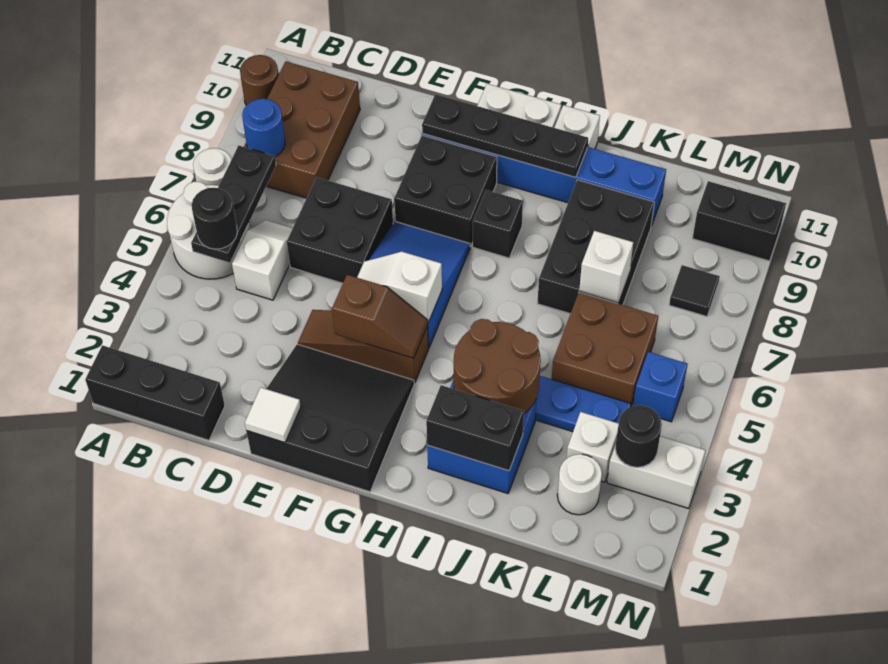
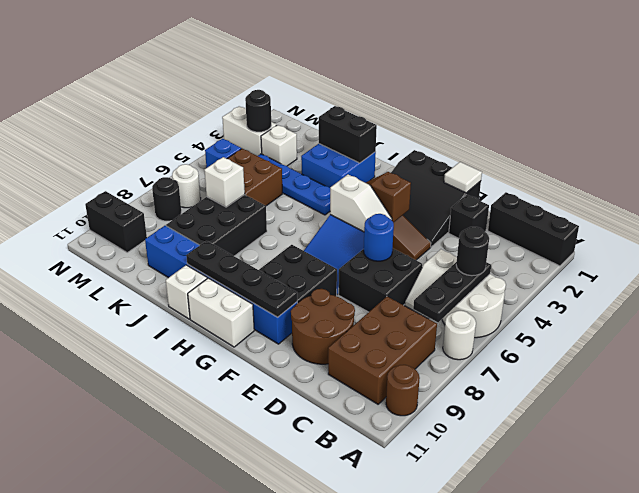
blue round brick B8 level 2 -> blue round brick E6 level 2
black brick H8 level 1 -> black brick D2 level 1
brown round brick I3:J4 level 2 -> brown round brick D9:E10 level 1
white round brick L2 level 1 -> white round brick M7 level 1
black tile M8 level 1 -> black round brick M8 level 1

